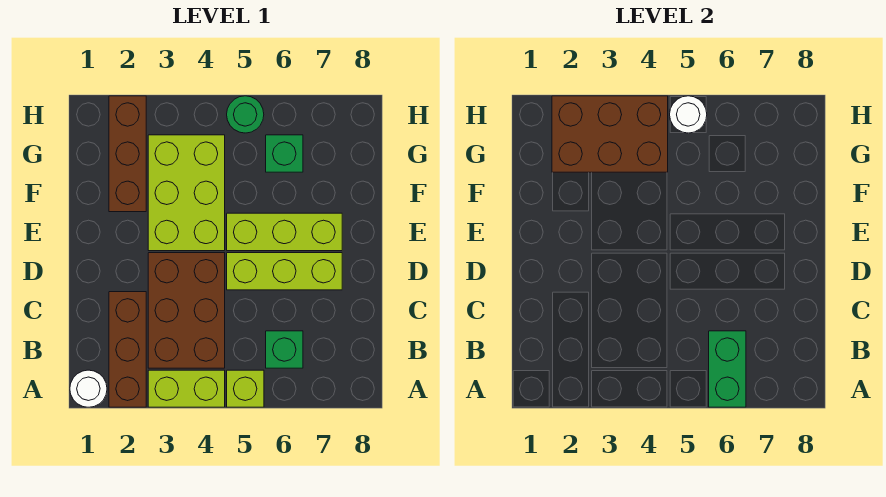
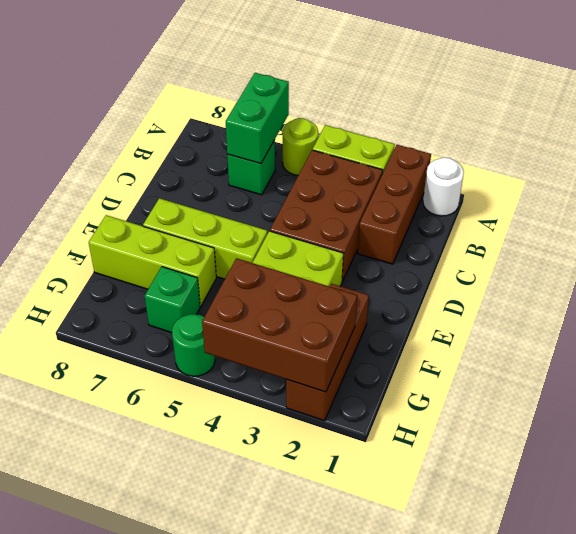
lime brick A5 level 1 -> lime round brick A5 level 1
lime brick D5:D7 level 1 -> lime brick F6:F8 level 1
white round brick H5 level 2 -> none

